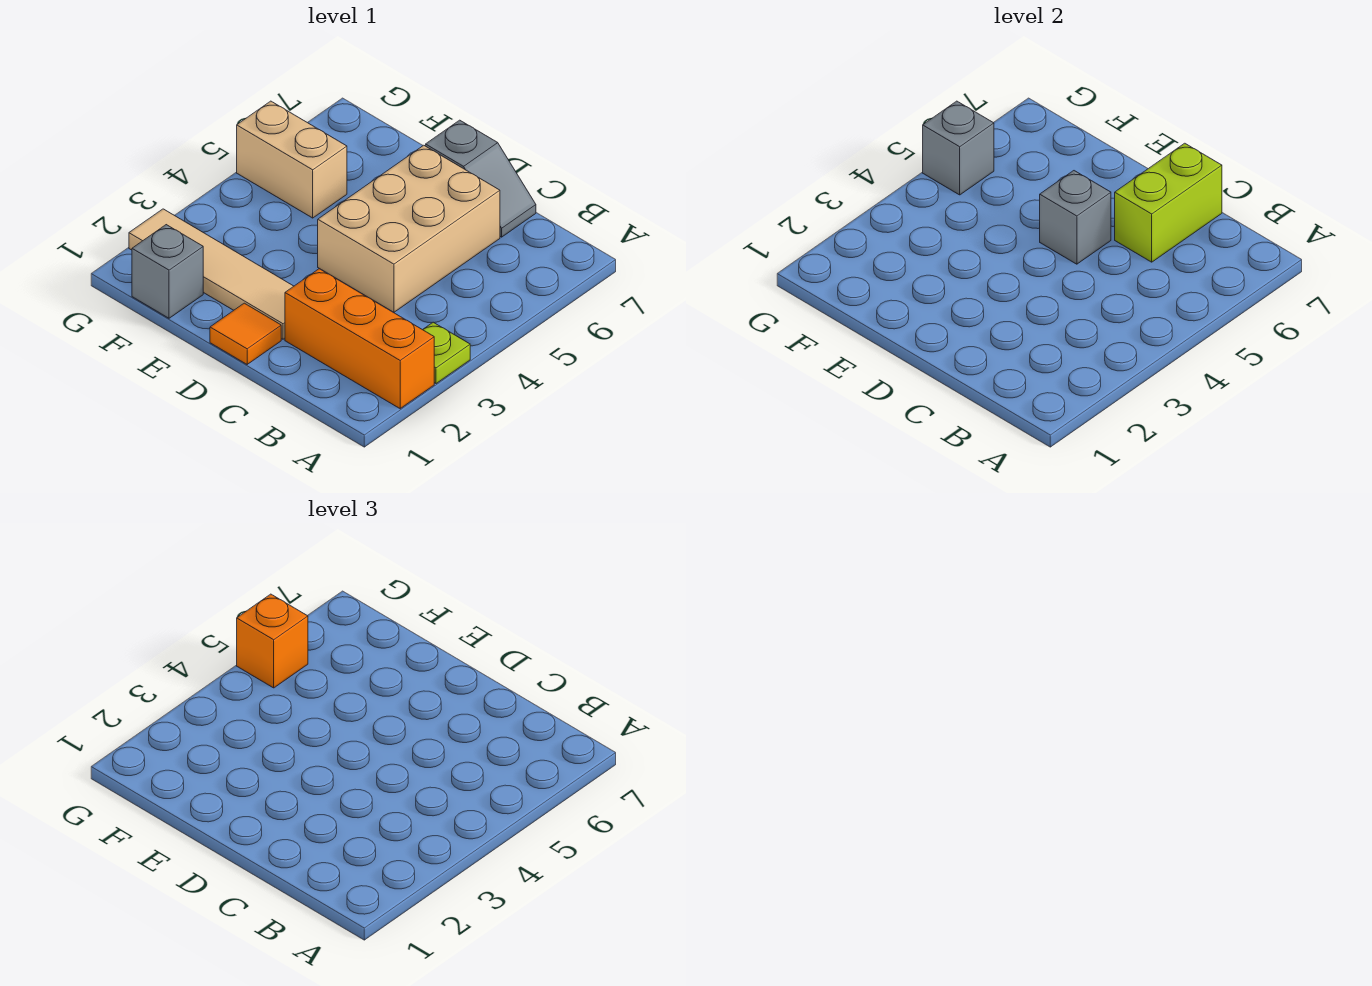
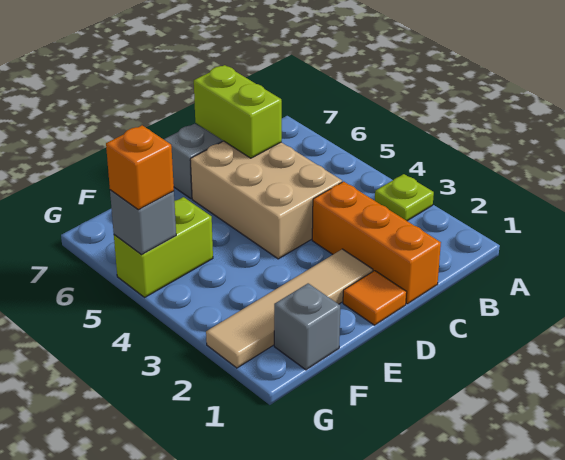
orange brick A2:C2 level 1 -> orange brick C1:C3 level 1
grey brick D5 level 2 -> none
tan brick F5:G5 level 1 -> lime brick F5:G5 level 1

